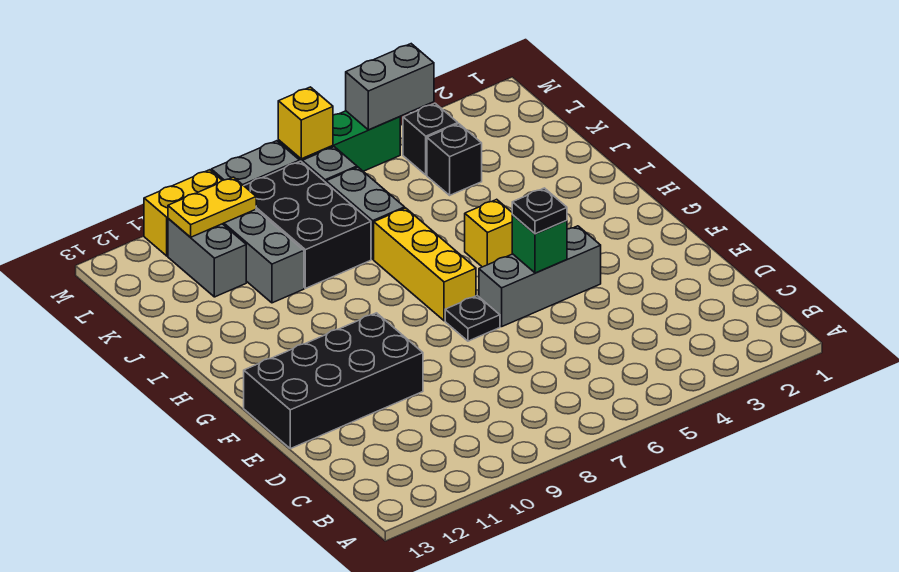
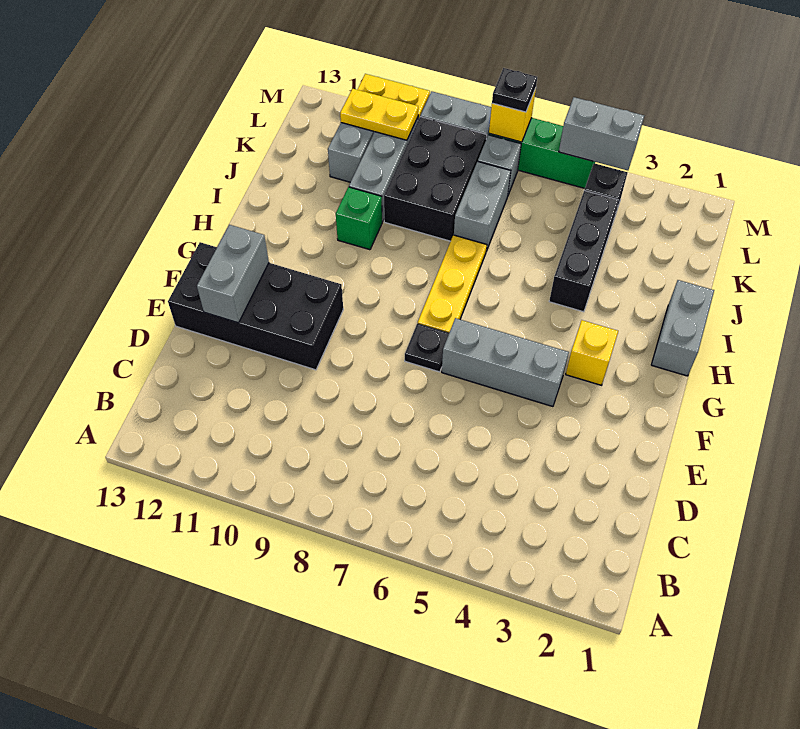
none -> grey brick E12:F12 level 2
green brick F5 level 2 -> green brick I10 level 1
black plate F5 level 3 -> black plate M7 level 3
yellow brick G7:I7 level 1 -> yellow plate G7:I7 level 1
none -> grey brick H1:I1 level 1
yellow brick H5 level 1 -> yellow brick G3 level 1
black brick K4 level 1 -> black brick I4:K4 level 1

